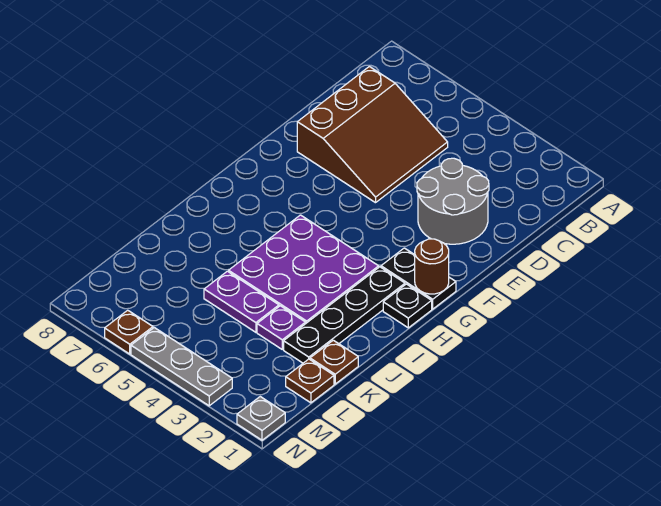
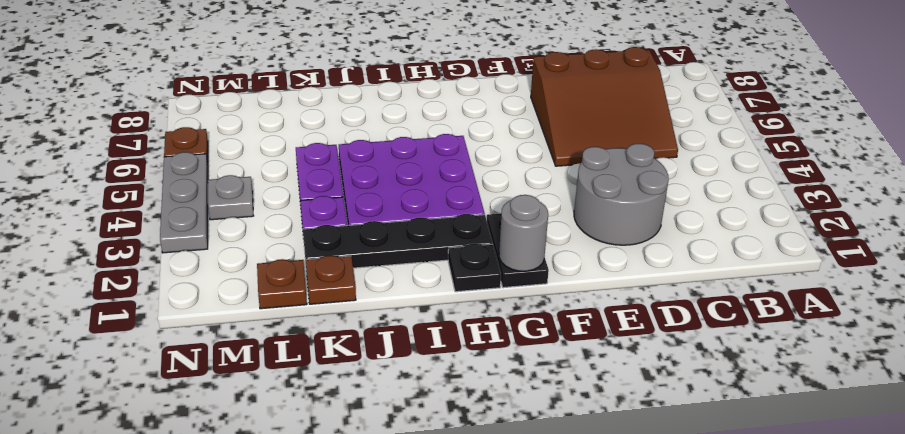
brown round brick G1 level 2 -> grey round brick G1 level 2
grey plate N1 level 1 -> grey plate M4 level 1

